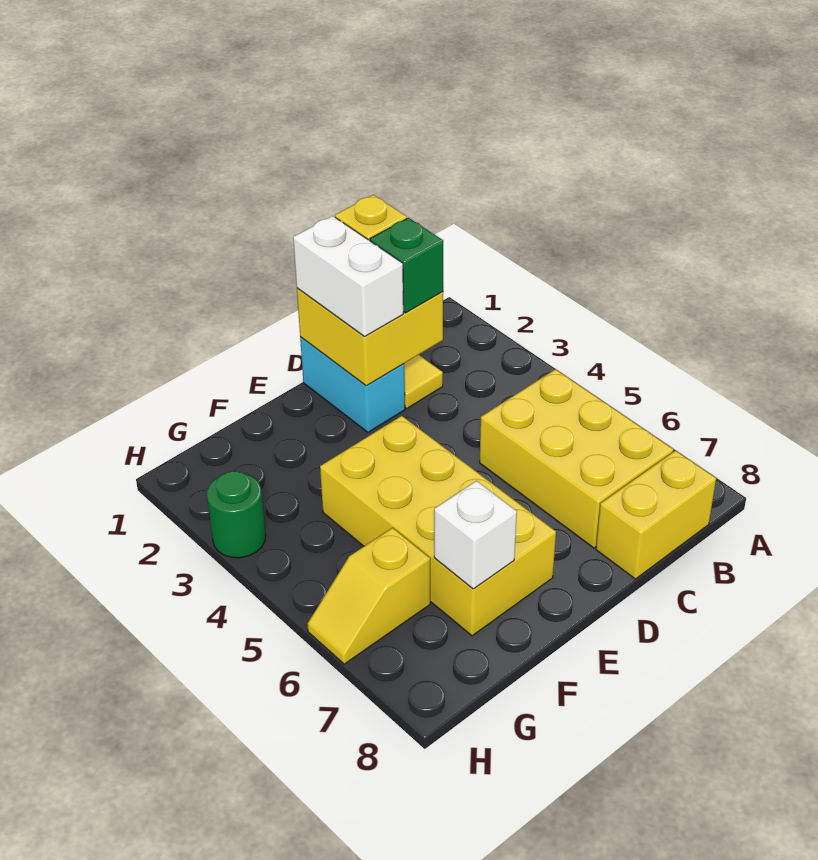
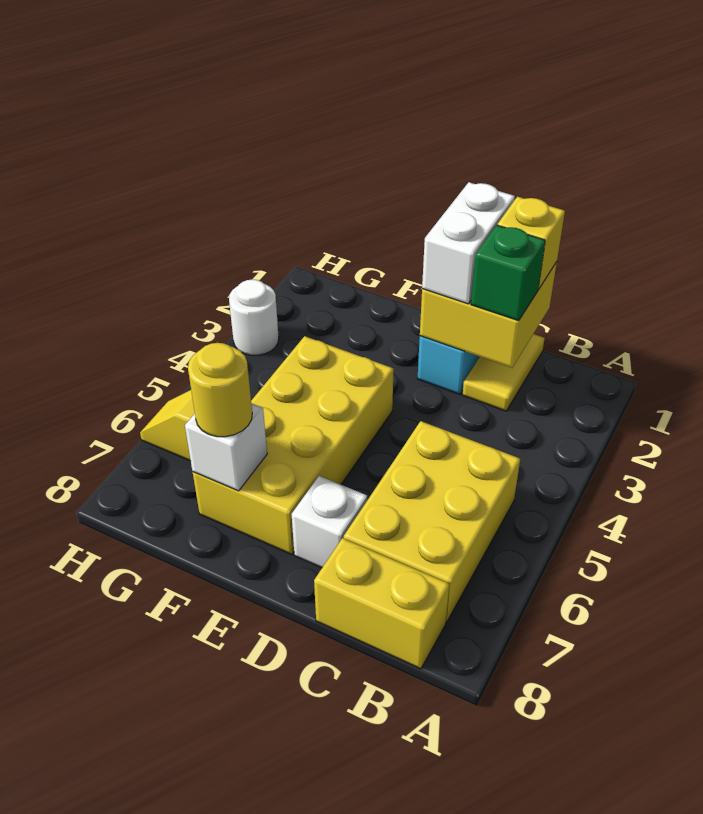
none -> white brick D7 level 1
none -> yellow round brick F7 level 3
green round brick H3 level 1 -> white round brick H3 level 1

